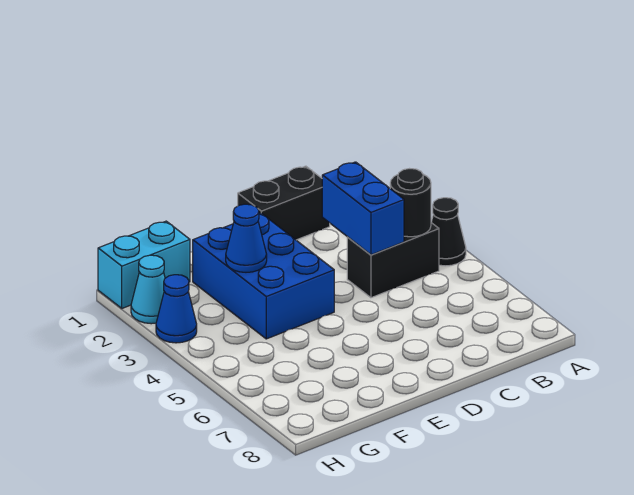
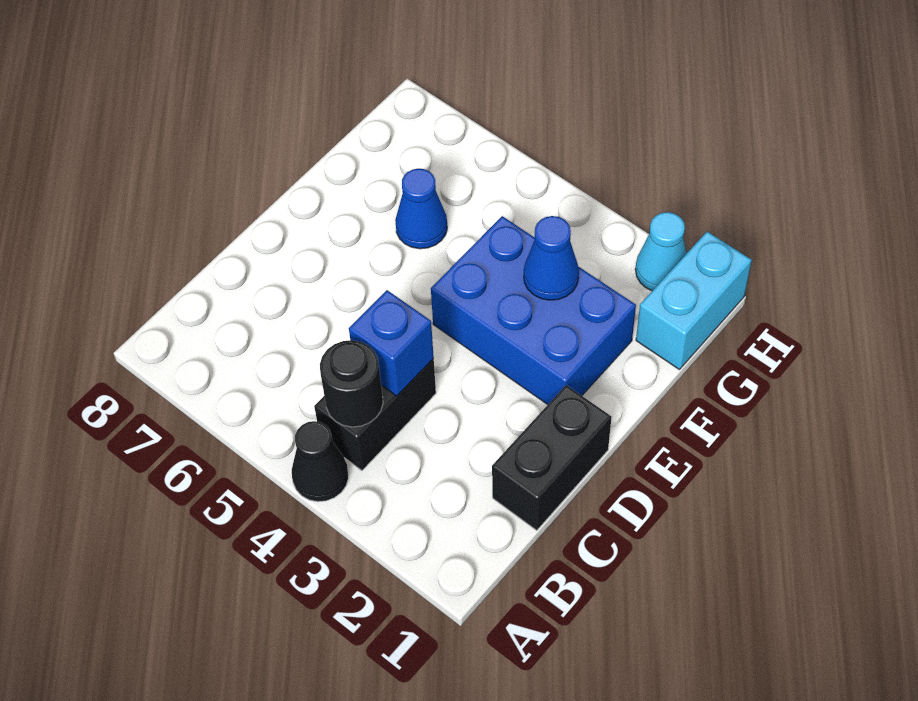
blue brick C3:C4 level 2 -> blue brick C4 level 2
blue cone H3 level 1 -> blue cone F6 level 1

